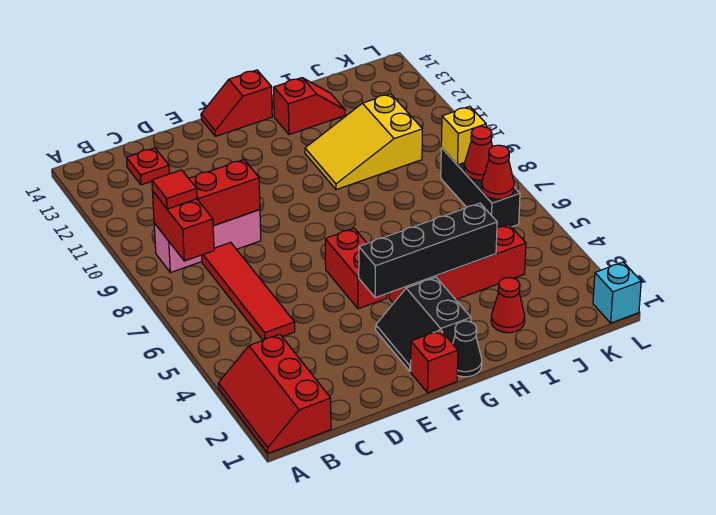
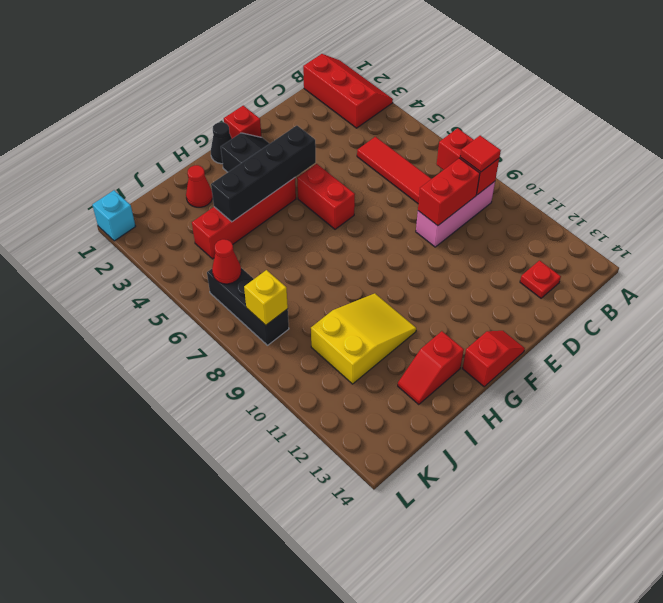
red cone K7 level 2 -> none

